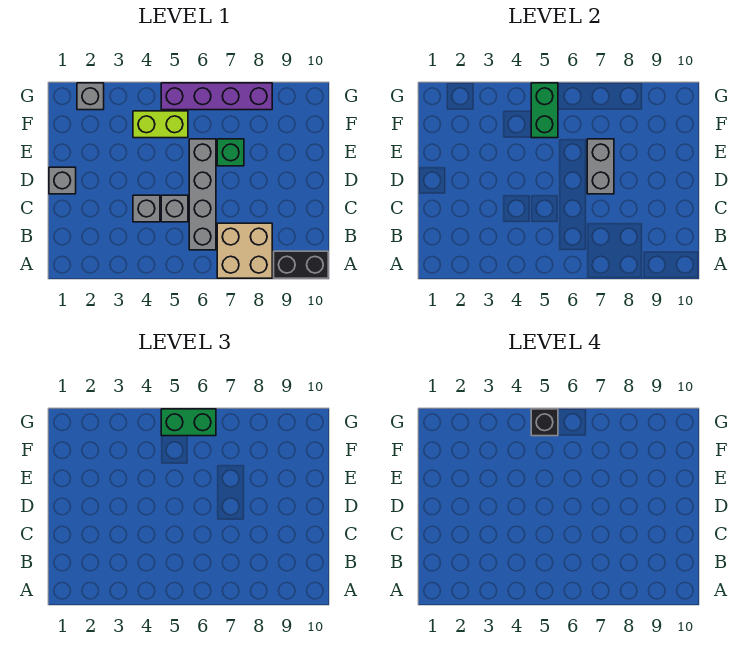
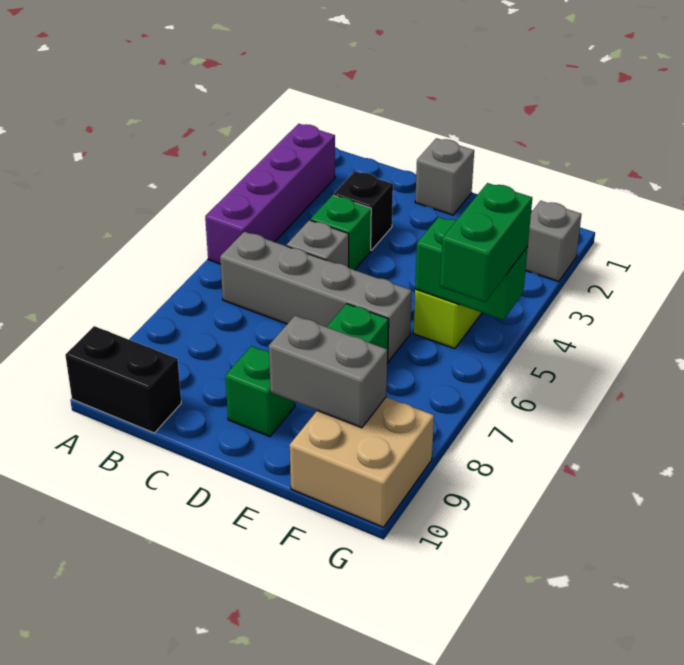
tan brick A7:B8 level 1 -> tan brick F9:G10 level 1
black brick A9:A10 level 1 -> black brick A10:B10 level 1
grey brick C4 level 1 -> green brick C4 level 1
grey brick D7:E7 level 2 -> grey brick E9:F9 level 2
none -> green brick D9 level 1
purple brick G5:G8 level 1 -> purple brick A2:A5 level 1
black brick G5 level 4 -> black brick C3 level 1

